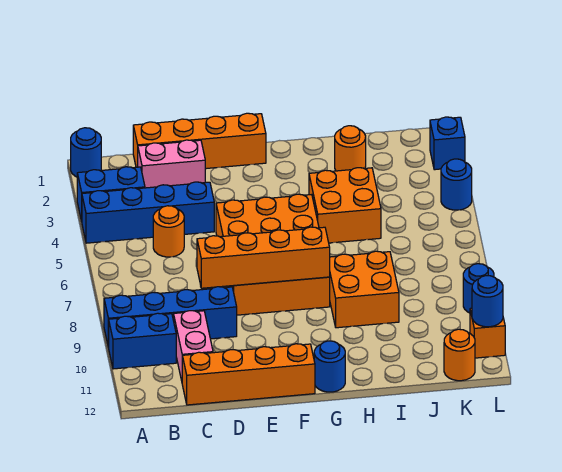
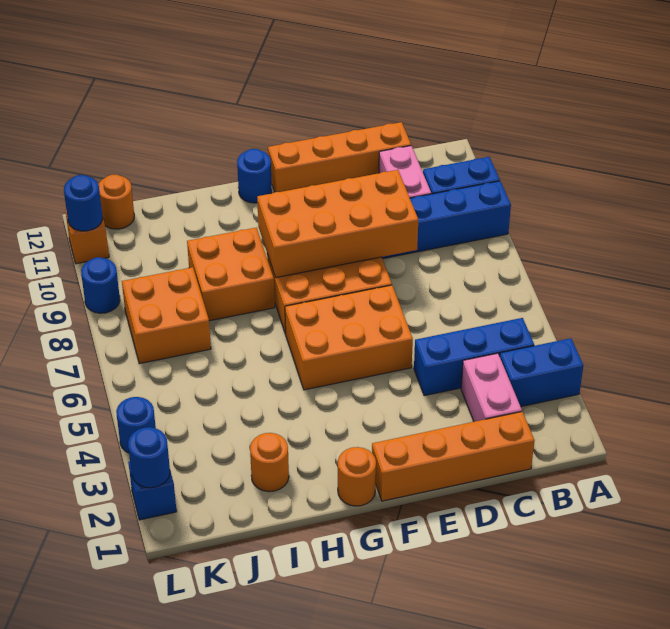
blue round brick A1 level 1 -> blue round brick L2 level 2
blue brick A4:D4 level 1 -> blue brick B4:D4 level 1
pink brick C2:D2 level 1 -> pink brick C2:C3 level 1
orange round brick C5 level 1 -> orange round brick G1 level 1
orange brick D8:G8 level 2 -> orange brick D8:G9 level 2
orange brick H4:I5 level 1 -> orange brick J7:K8 level 1

